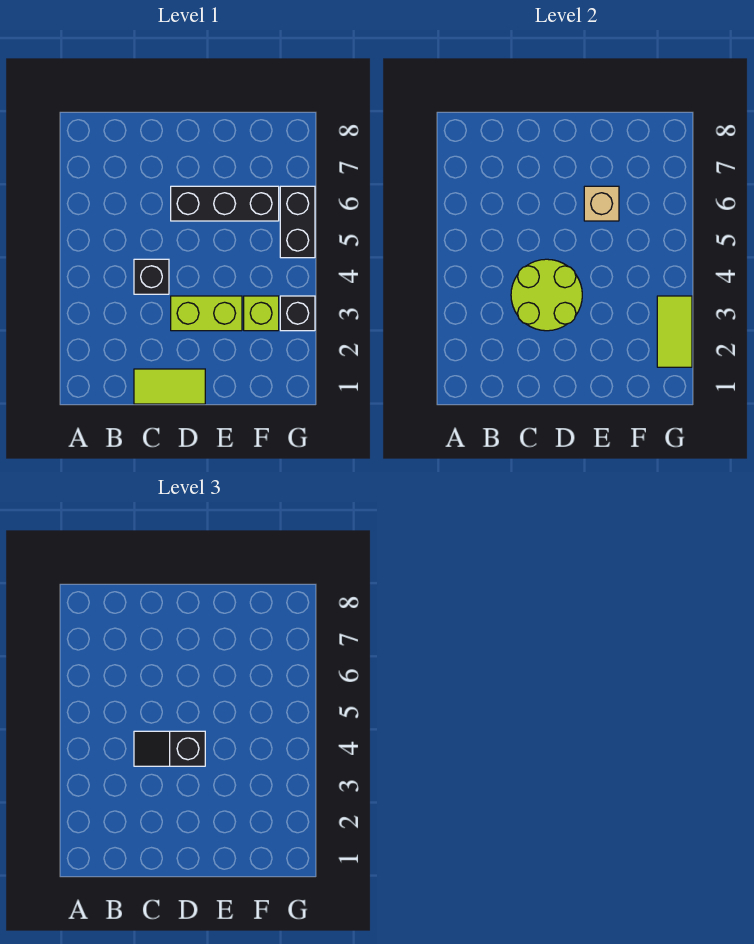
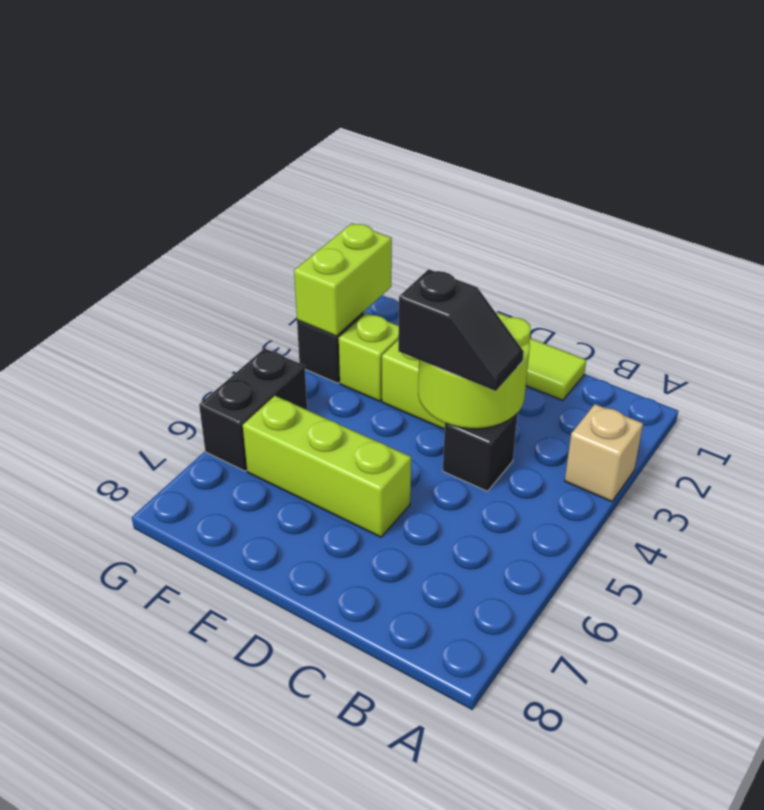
black brick D6:F6 level 1 -> lime brick D6:F6 level 1
tan brick E6 level 2 -> tan brick A3 level 1
lime tile G2:G3 level 2 -> lime brick G2:G3 level 2

